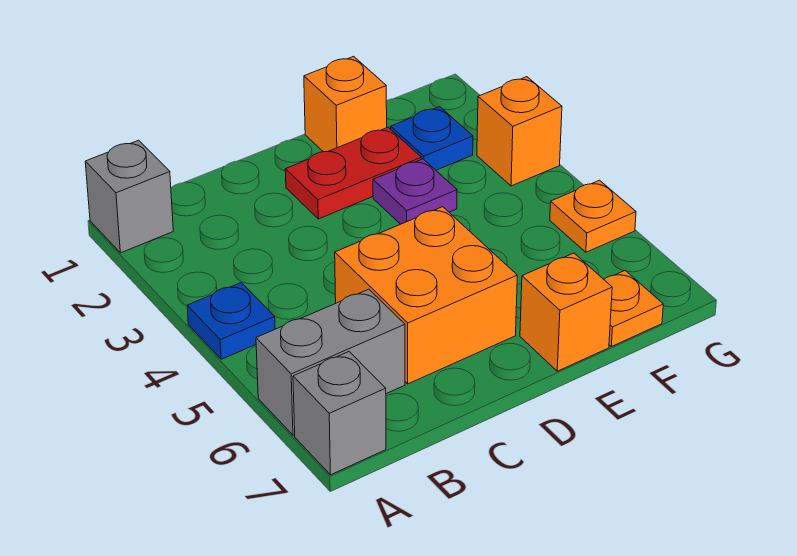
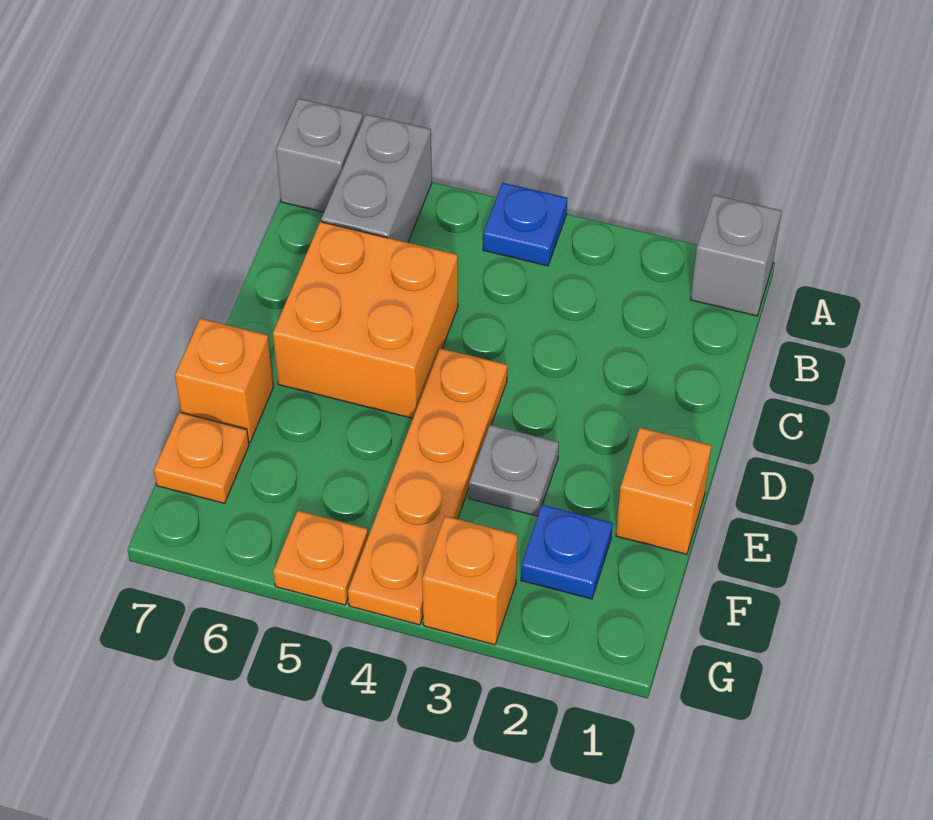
red plate D2:E2 level 1 -> none
none -> orange plate D4:G4 level 1
purple plate E3 level 1 -> grey plate E3 level 1

